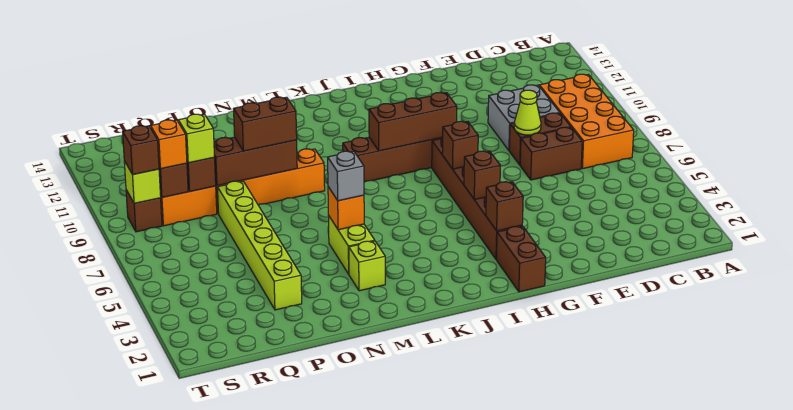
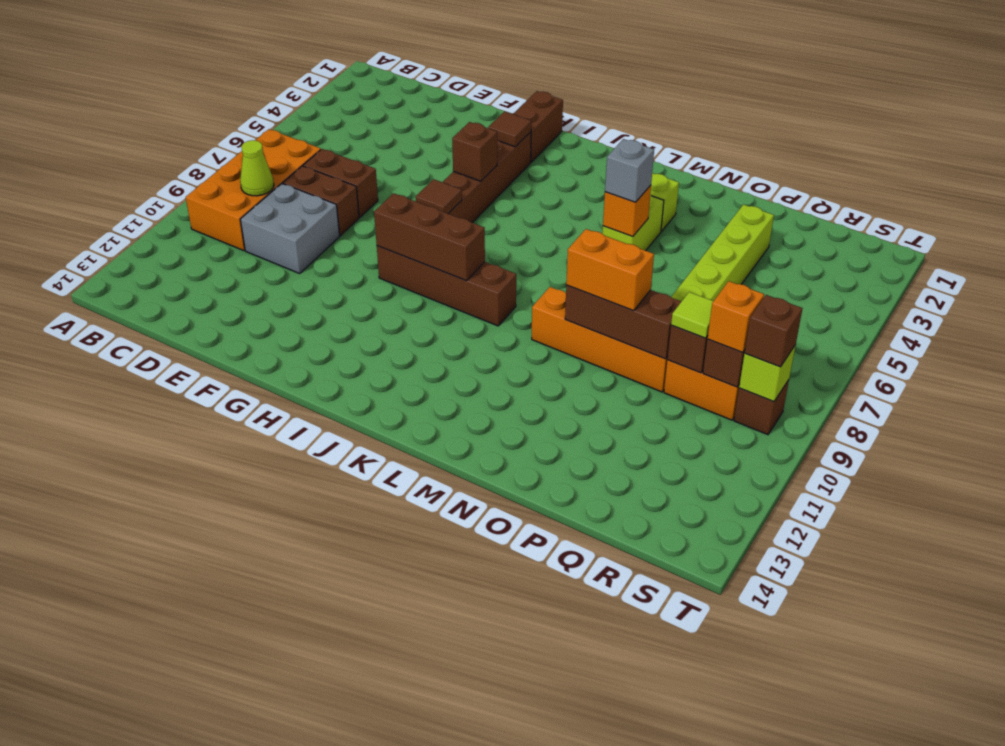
lime cone E8 level 2 -> lime cone C9 level 2
brown brick H3 level 2 -> brown tile H3 level 2
brown brick H7 level 2 -> brown tile H7 level 2
brown brick N9:O9 level 3 -> orange brick N9:O9 level 3
lime brick Q9 level 3 -> lime tile Q9 level 3

